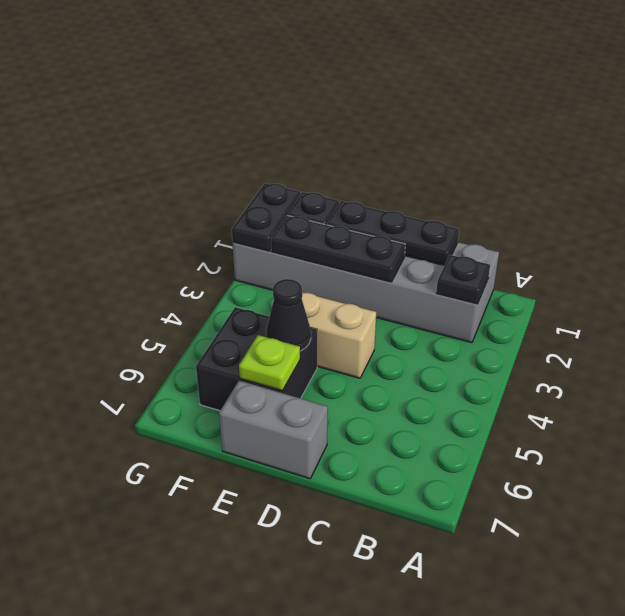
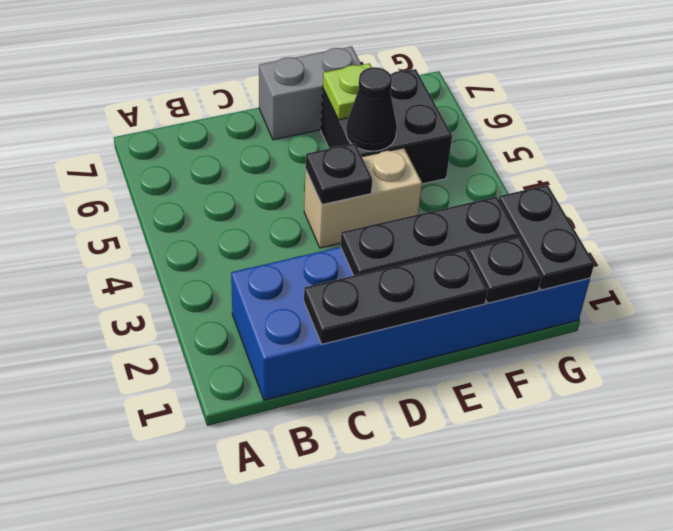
grey brick B1:G2 level 1 -> blue brick B1:G2 level 1
black plate B2 level 2 -> black plate D4 level 2

